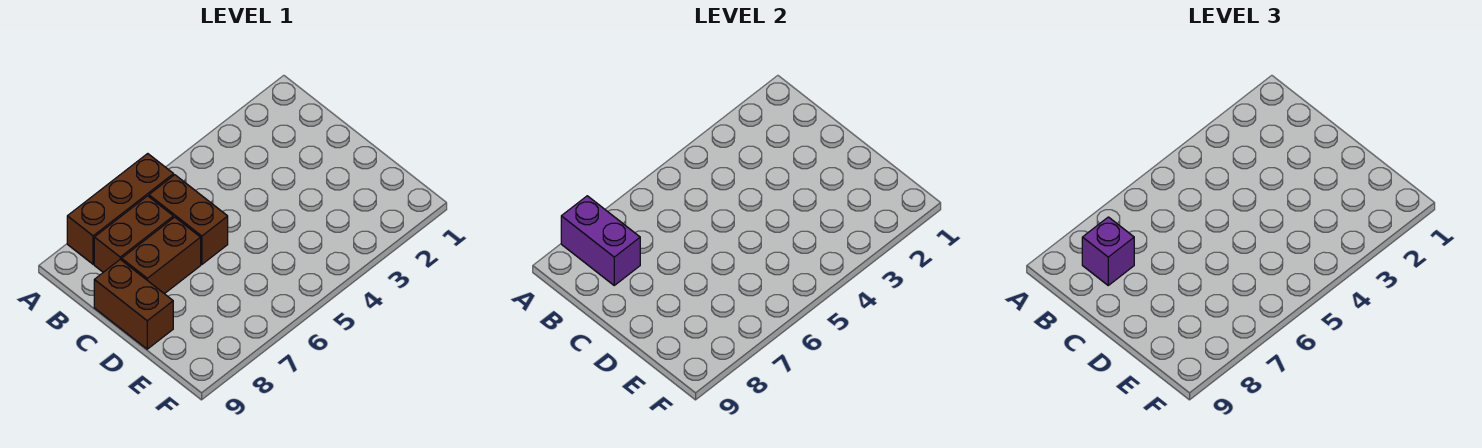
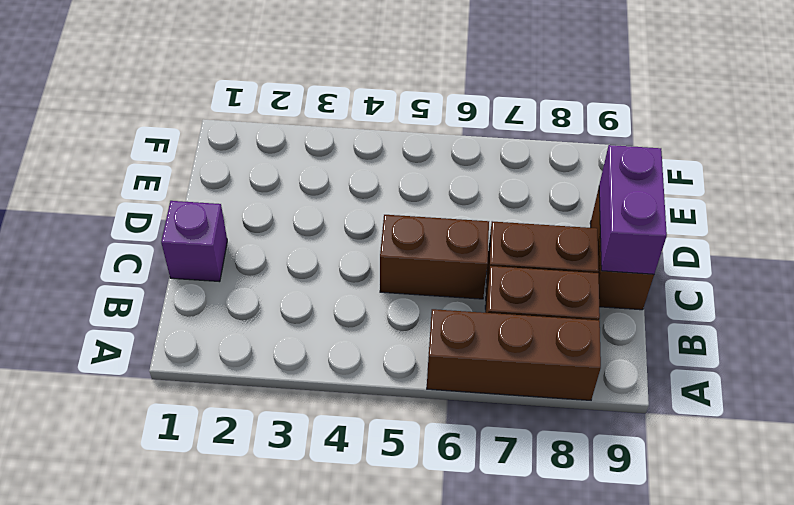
purple brick A8:B8 level 2 -> purple brick C9:D9 level 2
brown brick B6:C6 level 1 -> brown brick C5:C6 level 1
purple brick B8 level 3 -> purple brick C1 level 1

